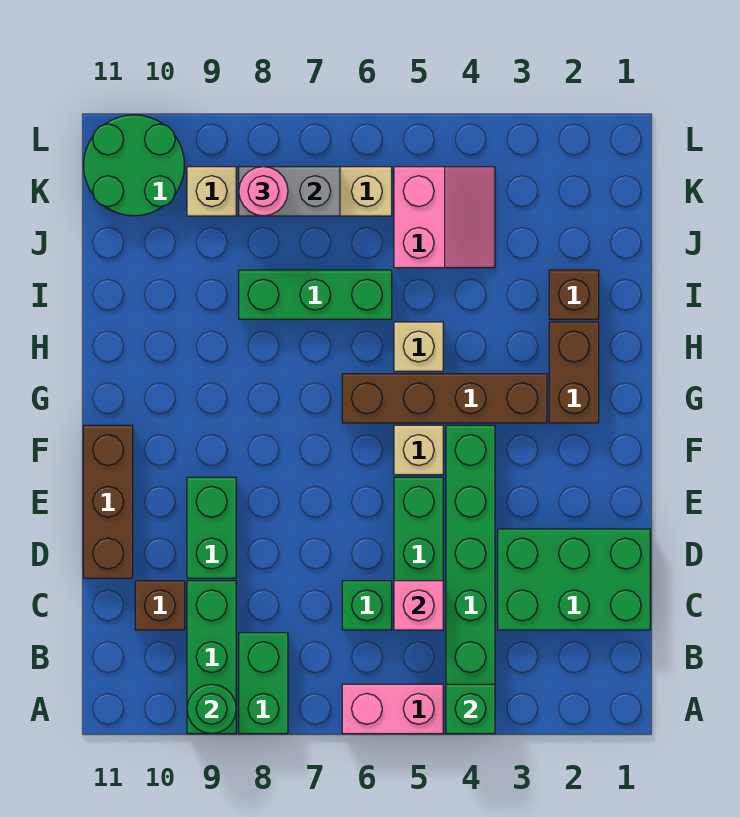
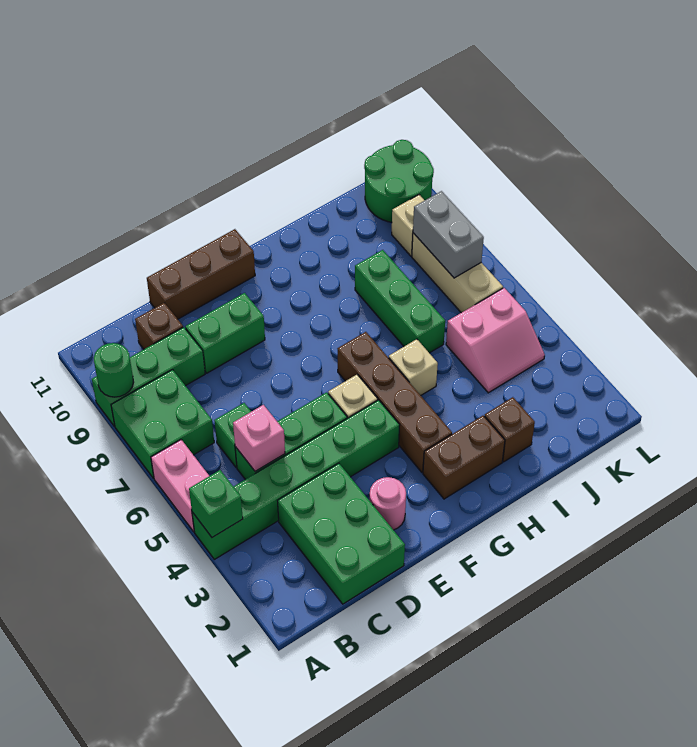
green brick A8:B8 level 1 -> green brick A7:B8 level 1
pink round brick K8 level 3 -> pink round brick E2 level 1

